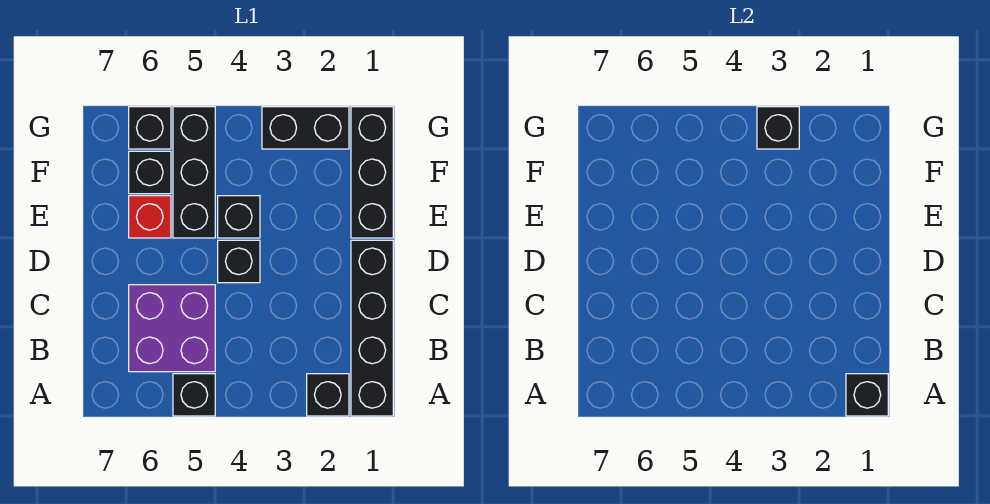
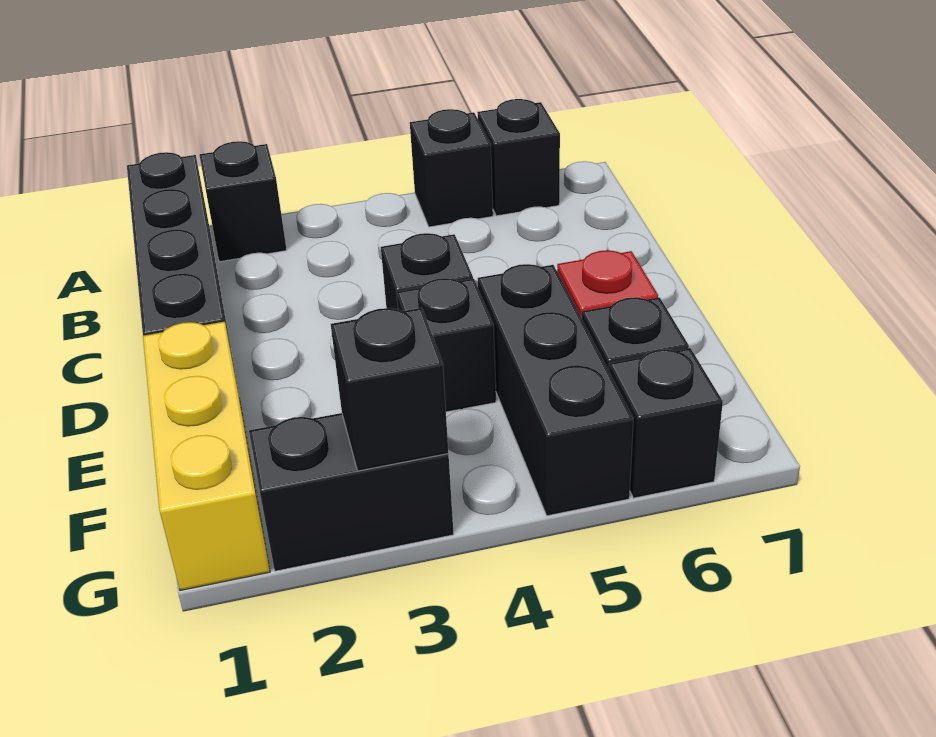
black brick A1 level 2 -> black brick A6 level 1
purple brick B5:C6 level 1 -> none
black brick E1:G1 level 1 -> yellow brick E1:G1 level 1

